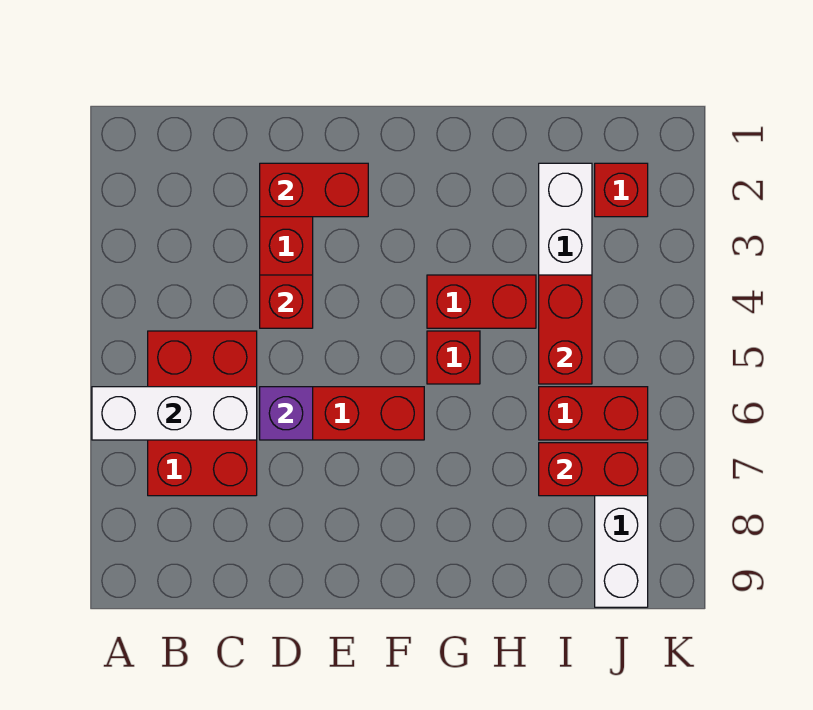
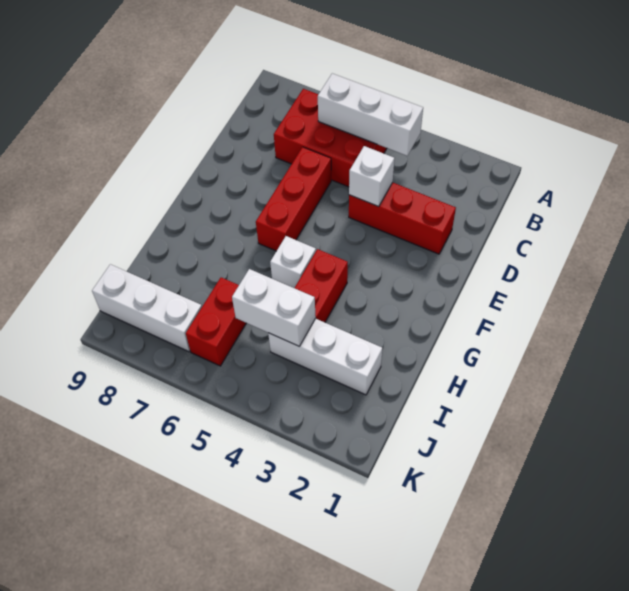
white brick A6:C6 level 2 -> white brick B4:B6 level 2
red brick D2:E2 level 2 -> none
red brick D4 level 2 -> white brick D4 level 2
purple brick D6 level 2 -> none
red brick G5 level 1 -> white brick G5 level 1
red brick I4:I5 level 2 -> white brick I4:I5 level 2
red brick I7:J7 level 2 -> none
red brick J2 level 1 -> none

